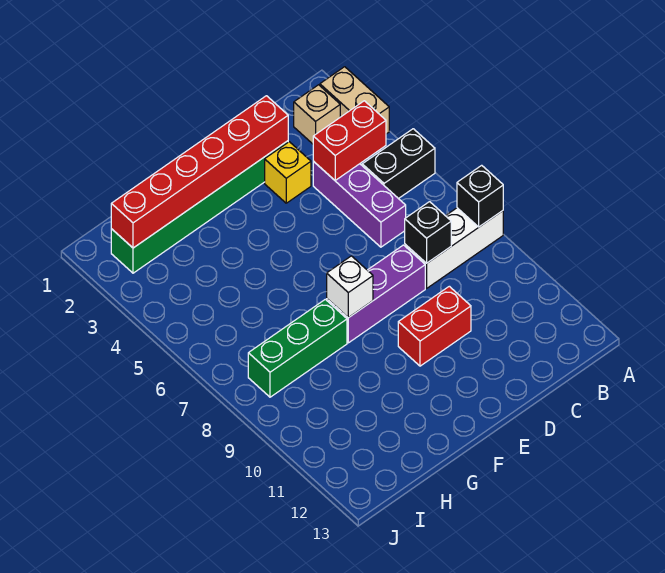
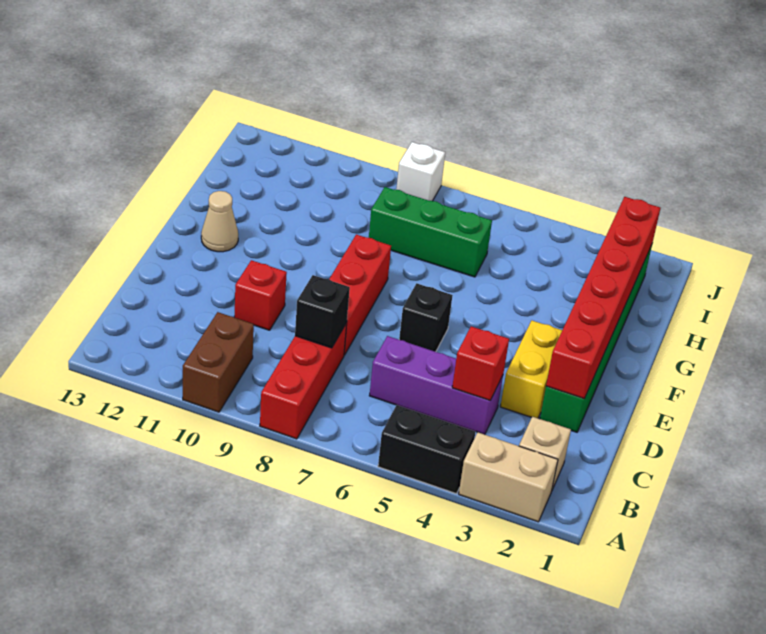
black brick A5:B5 level 1 -> black brick A4:A5 level 1
white brick A8:C8 level 1 -> red brick A8:C8 level 1
black brick A8 level 2 -> black brick E6 level 1
none -> brown brick A10:B10 level 1
red brick B4:C4 level 2 -> red brick C4 level 2
yellow brick D3 level 1 -> yellow brick D3:E3 level 1
purple brick D8:F8 level 1 -> red brick D8:F8 level 1
red brick D10:E10 level 1 -> red brick D10 level 1
white brick F8 level 2 -> white brick J8 level 1
none -> tan cone F12 level 1
green brick G8:I8 level 1 -> green brick H6:H8 level 1

